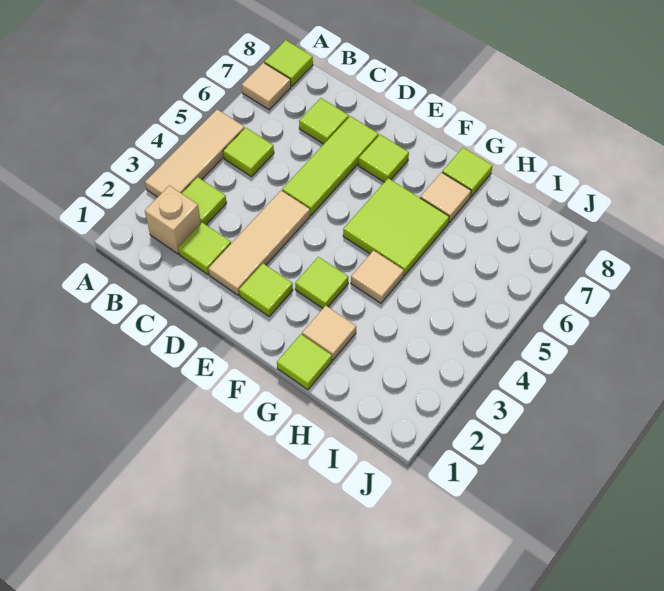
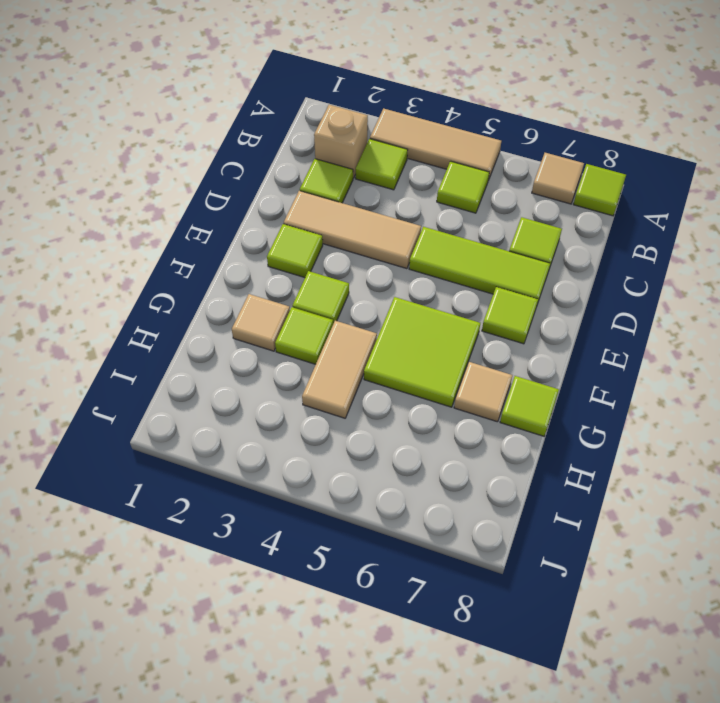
lime tile G1 level 1 -> lime tile G3 level 1
tan tile G4 level 1 -> tan tile G4:H4 level 1

